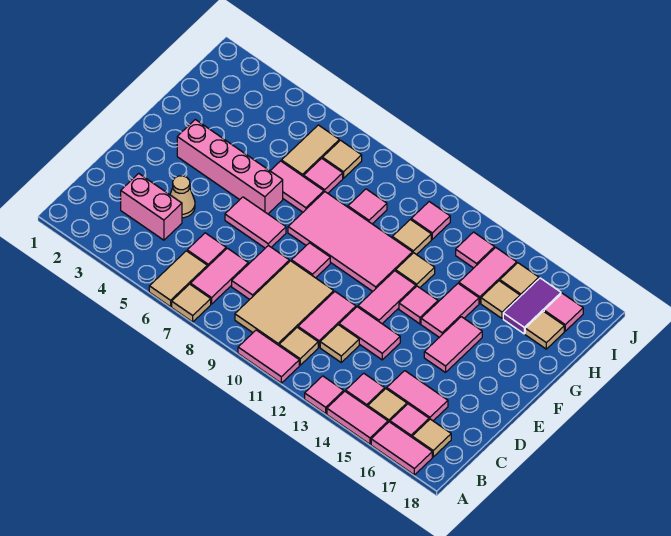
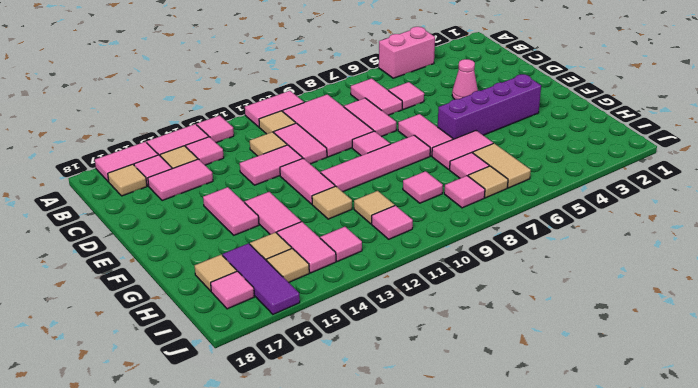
tan tile A6:B6 level 1 -> none
tan tile A7 level 1 -> none
tan tile B9:D10 level 1 -> pink tile B9:D10 level 1
pink brick C3:C4 level 1 -> pink brick A4:A5 level 1
tan cone D4 level 1 -> pink cone D4 level 1
pink tile E6:E7 level 1 -> pink tile E7:F7 level 1
pink brick F3:F6 level 1 -> purple brick F3:F6 level 1
pink tile F8:G11 level 1 -> pink tile F8:F11 level 1
pink tile F13 level 1 -> pink tile I8 level 1
purple tile H16:I16 level 1 -> purple tile H16:J16 level 1

